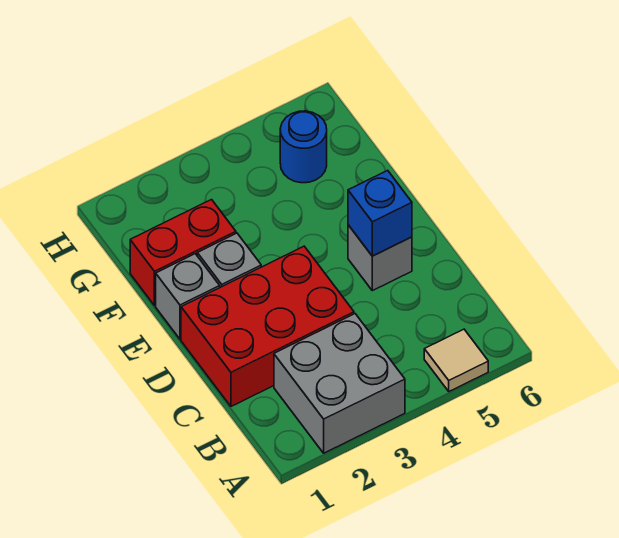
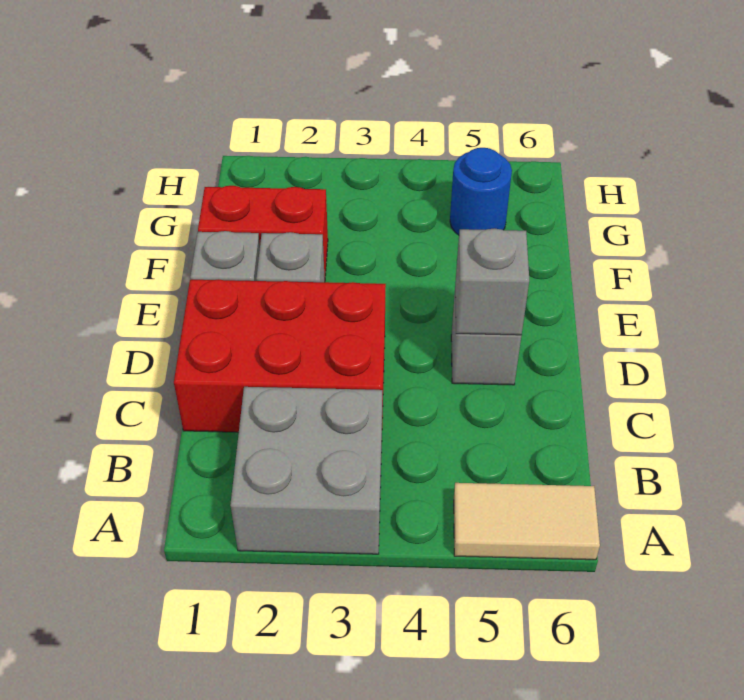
tan tile A5 level 1 -> tan tile A5:A6 level 1
blue brick D5 level 2 -> grey brick D5 level 2

